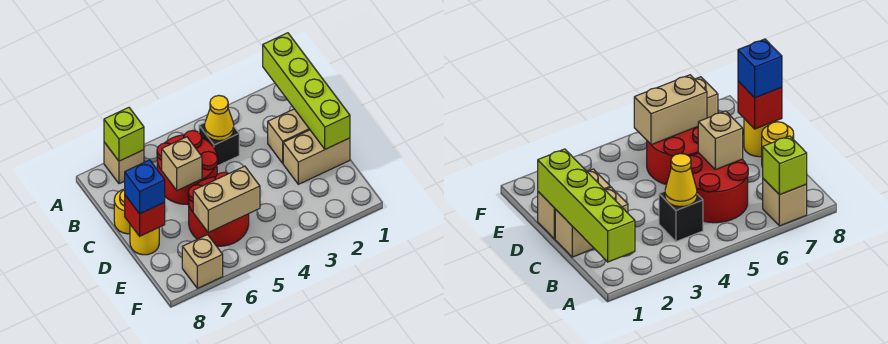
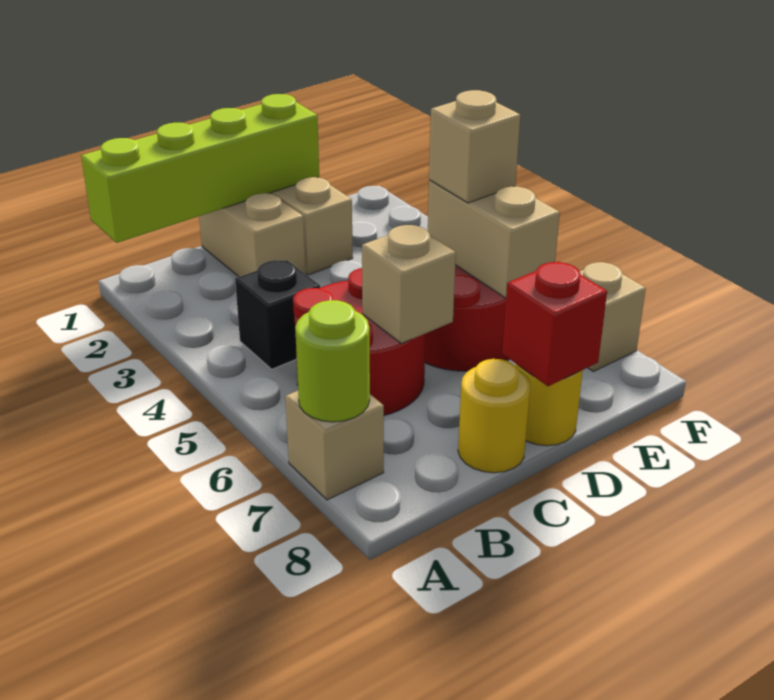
lime brick A7 level 2 -> lime round brick A7 level 2
yellow cone B4 level 2 -> none
blue brick D8 level 3 -> none
none -> tan brick E5 level 3

